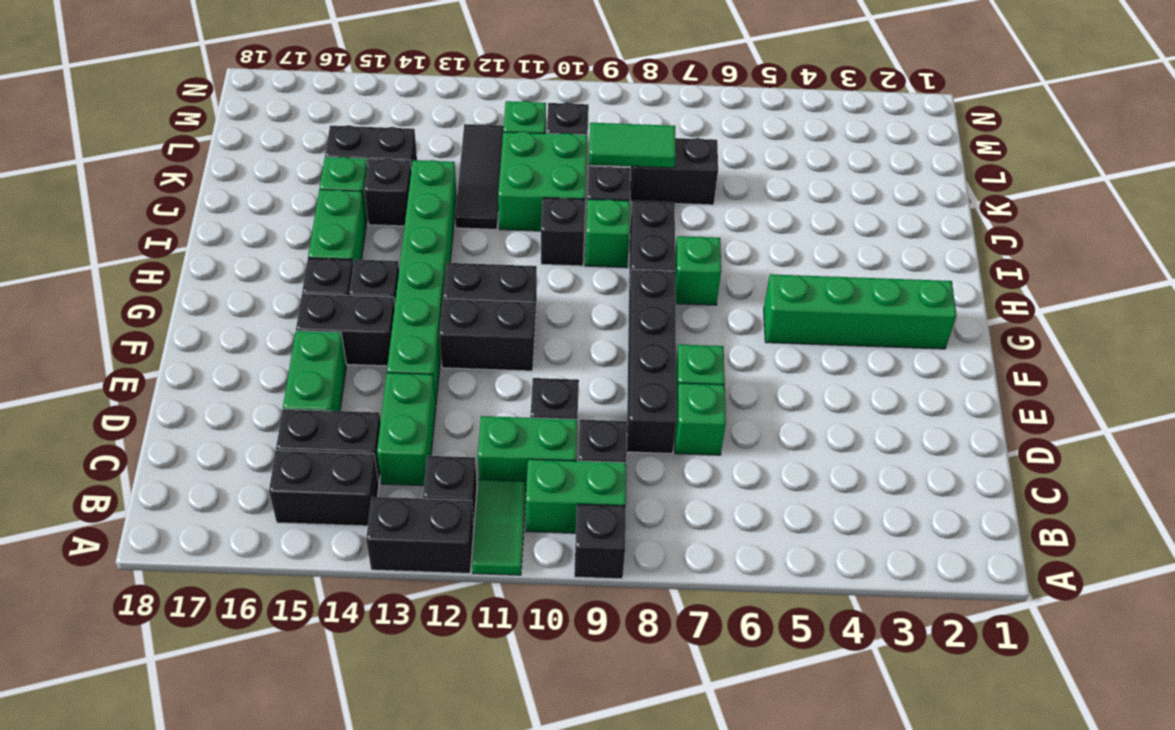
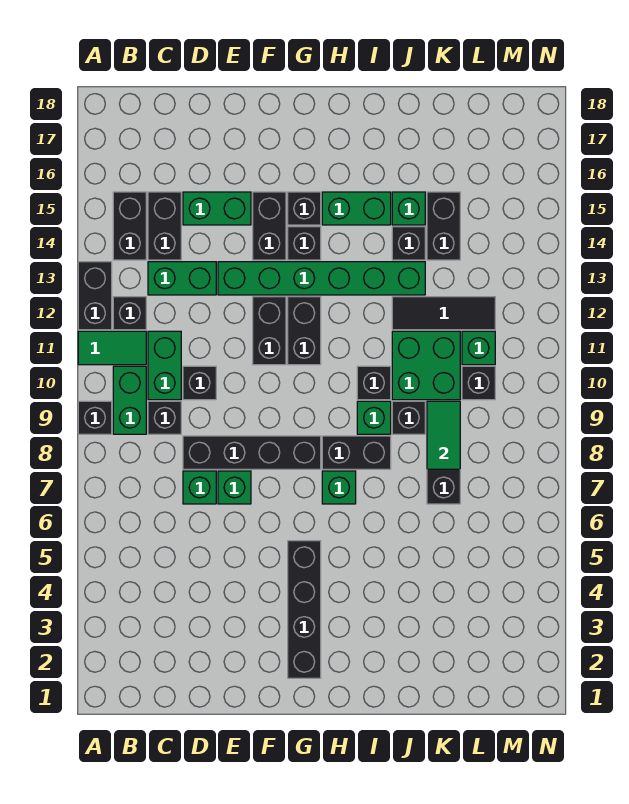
green brick G2:G5 level 1 -> black brick G2:G5 level 1

